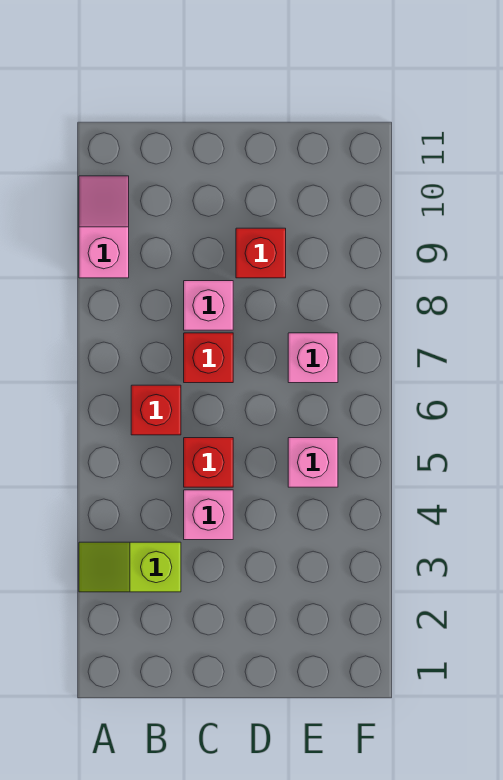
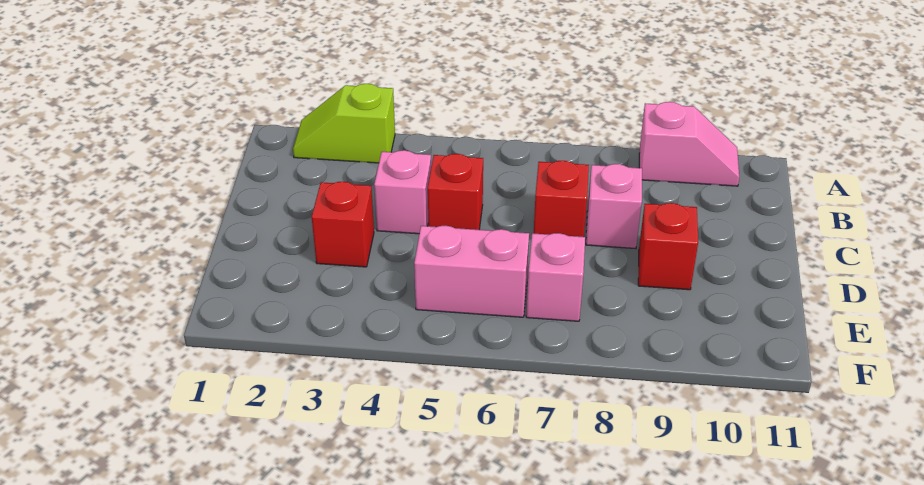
lime slope A3:B3 level 1 top B -> lime slope A2:A3 level 1 top 3
red brick B6 level 1 -> red brick D3 level 1
pink brick E5 level 1 -> pink brick E5:E6 level 1

